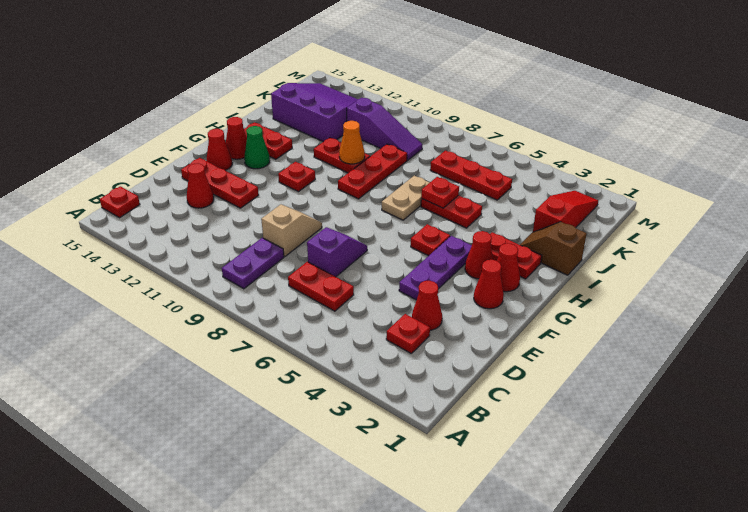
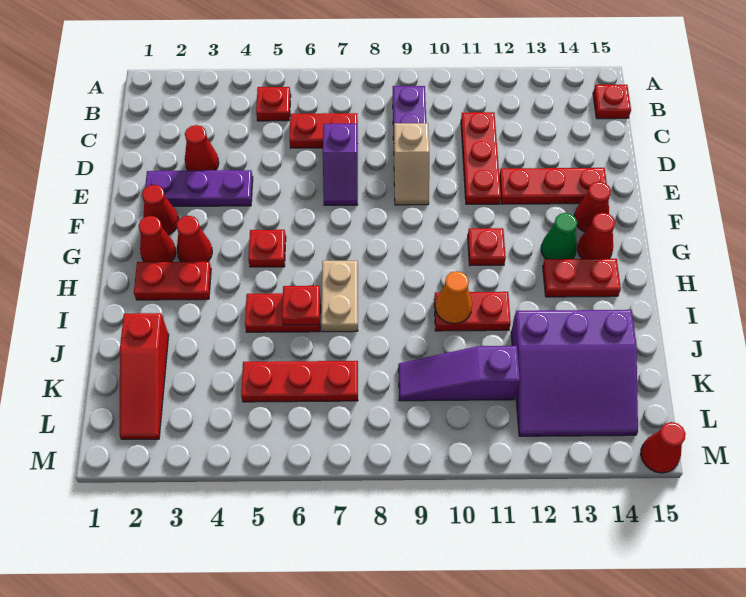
red plate C3 level 1 -> red plate B5 level 1
red cone D13 level 1 -> red cone M15 level 1
purple plate E4:G4 level 1 -> purple plate E2:E4 level 1
red plate H9:J9 level 1 -> red plate C11:E11 level 1
brown slope I1:I2 level 1 top 1 -> none

